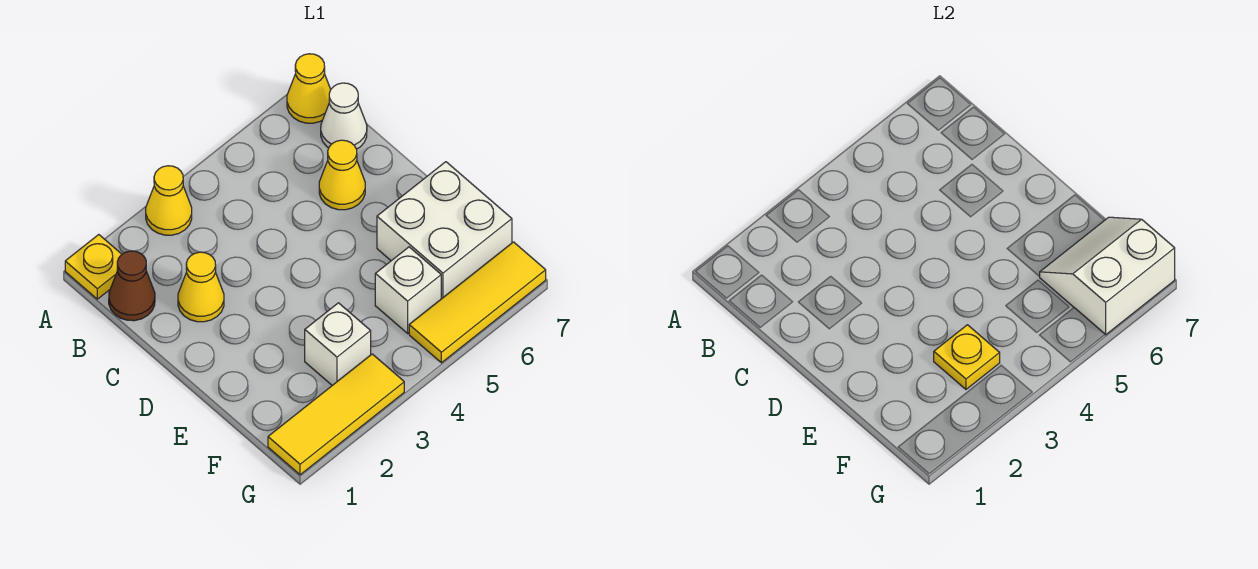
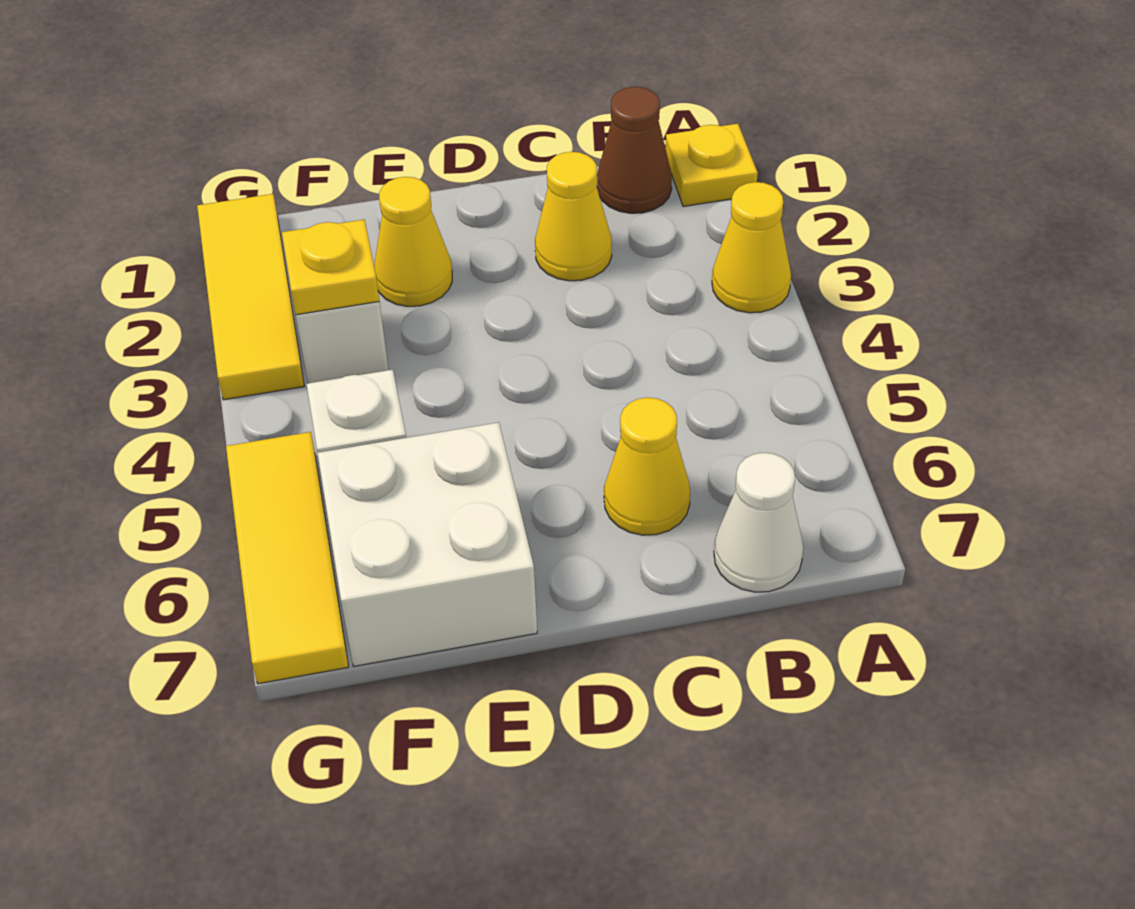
yellow cone A7 level 1 -> yellow cone E2 level 1
white slope F6:G7 level 2 top G -> none

